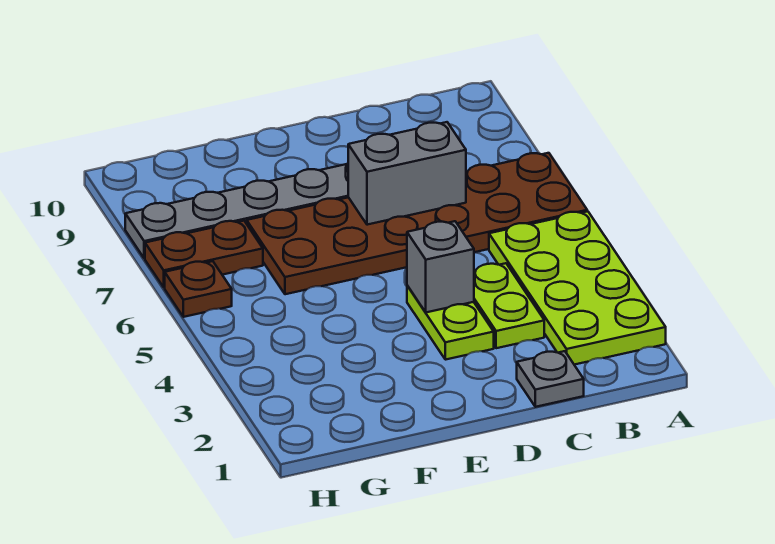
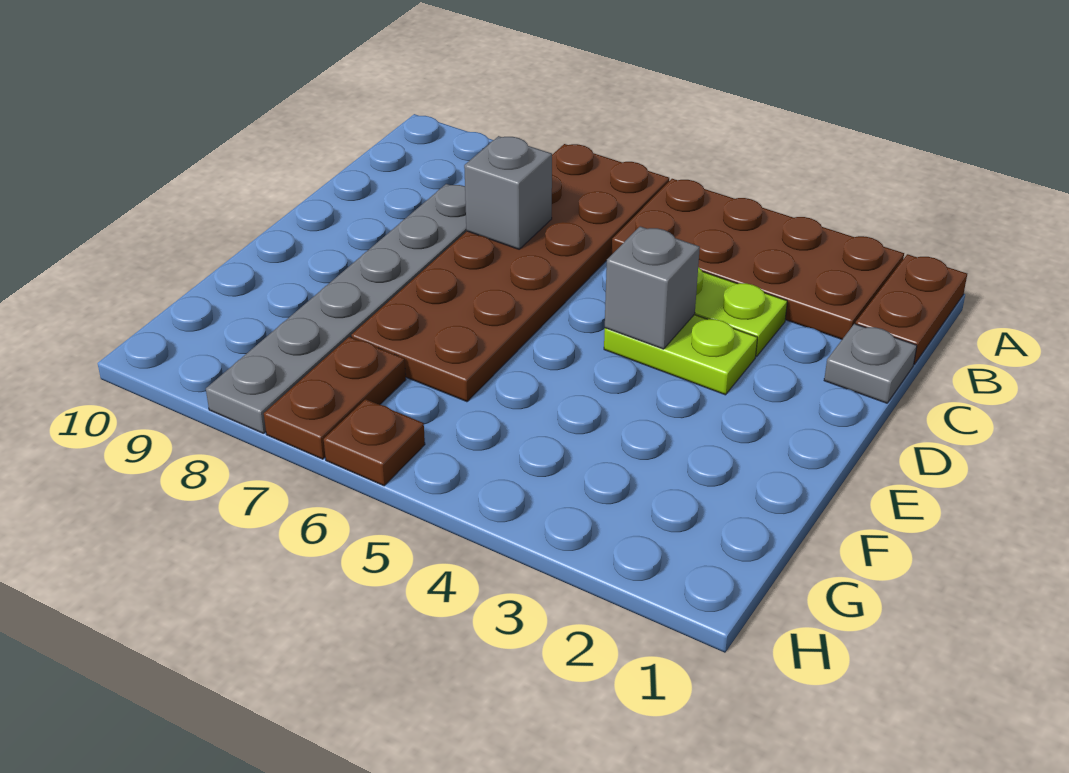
none -> brown plate A1:B1 level 1
lime plate A2:B5 level 1 -> brown plate A2:B5 level 1
grey brick C7:D7 level 2 -> grey brick C7 level 2

